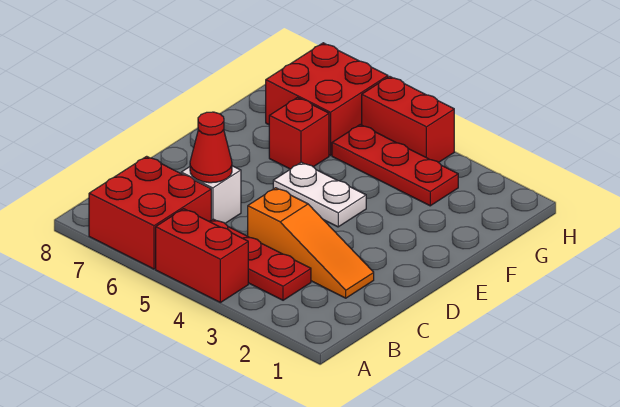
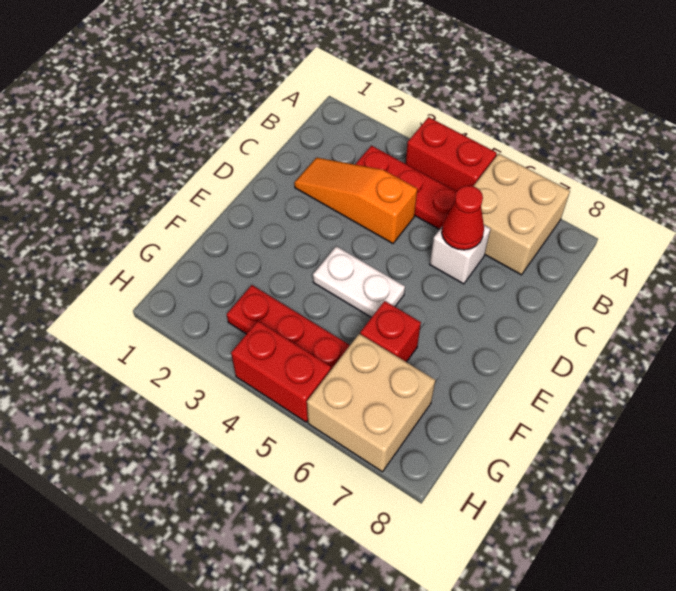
red brick A6:B7 level 1 -> tan brick A6:B7 level 1
red brick G6:H7 level 1 -> tan brick G6:H7 level 1

